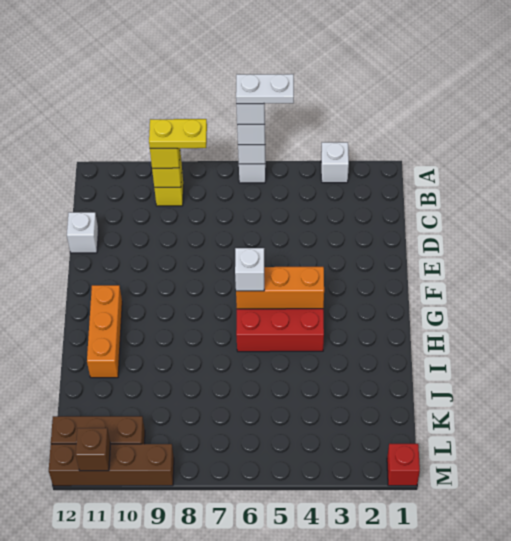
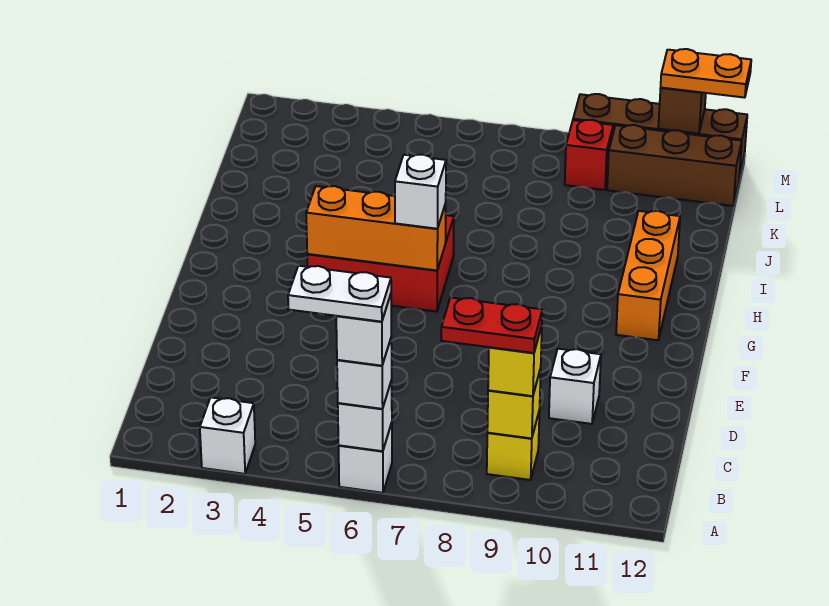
yellow plate B8:B9 level 4 -> red plate B8:B9 level 4
white brick D12 level 1 -> white brick D10 level 1
red brick M1 level 1 -> red brick L9 level 1
none -> orange plate M11:M12 level 3

